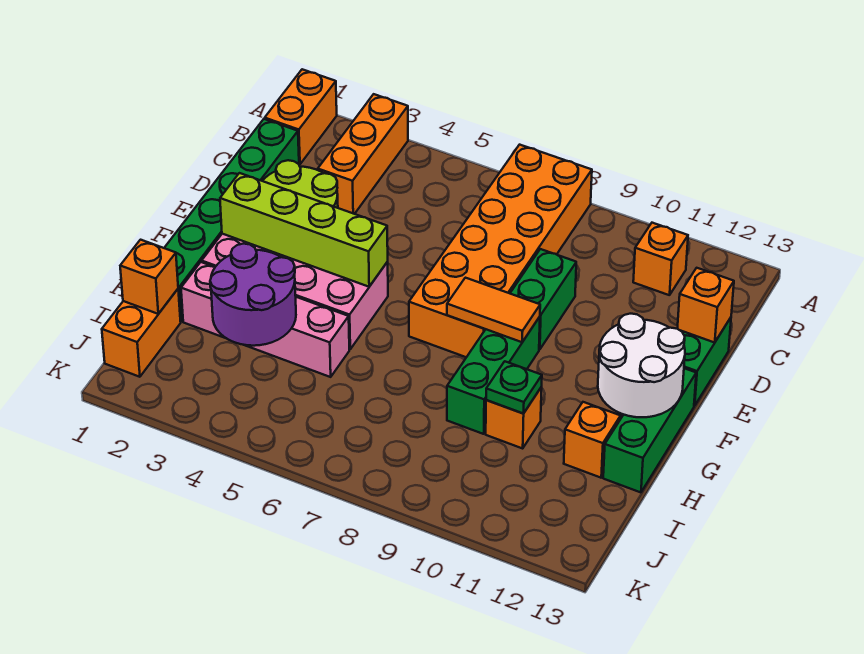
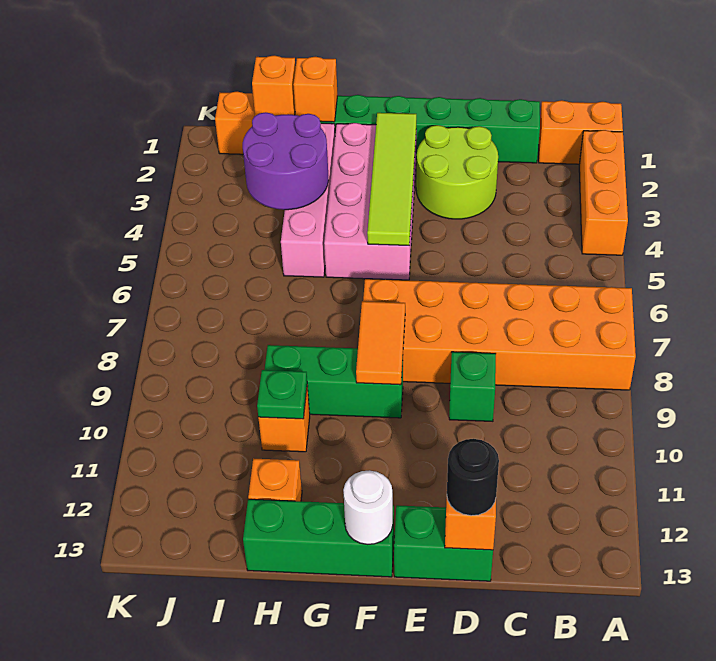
orange brick A3:C3 level 1 -> orange brick A2:A4 level 1
orange brick B11 level 1 -> orange brick H1 level 2
green brick D9:E9 level 1 -> green brick D9 level 1
none -> black round brick D13 level 3
lime brick F2:F5 level 2 -> lime tile F2:F5 level 2
white round brick F12:G13 level 2 -> white round brick F13 level 2

